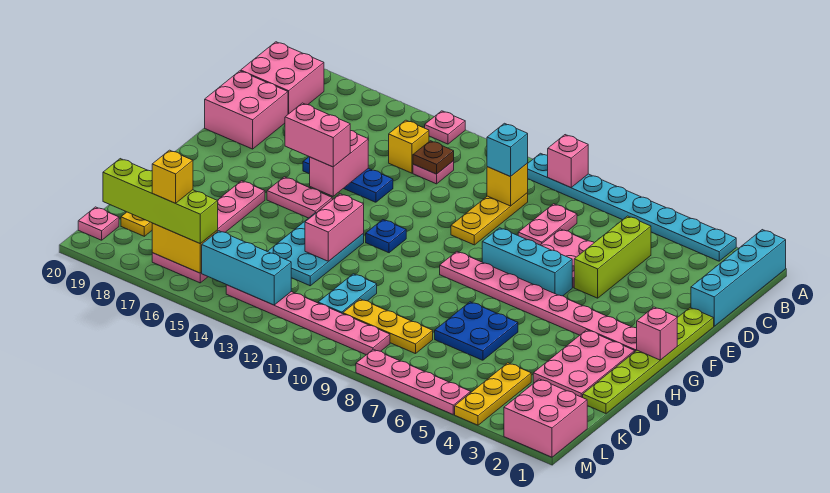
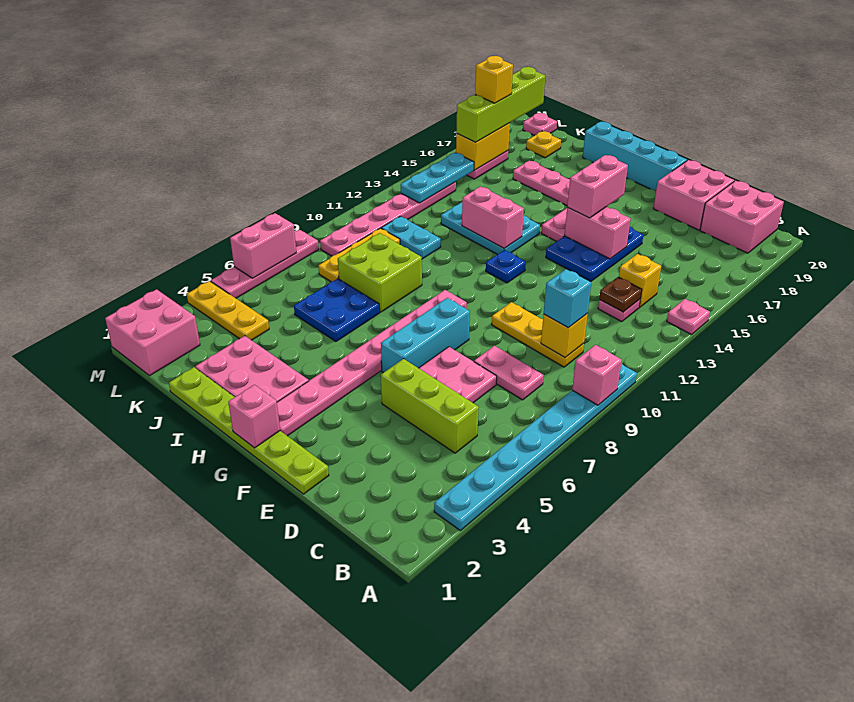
cyan brick A1:D1 level 1 -> cyan brick F20:I20 level 1
blue plate E14:E16 level 1 -> blue plate E14:F16 level 1
none -> lime brick I8:J9 level 1
cyan brick L13:L15 level 2 -> cyan plate L13:L15 level 2
none -> pink brick M6:M7 level 2

